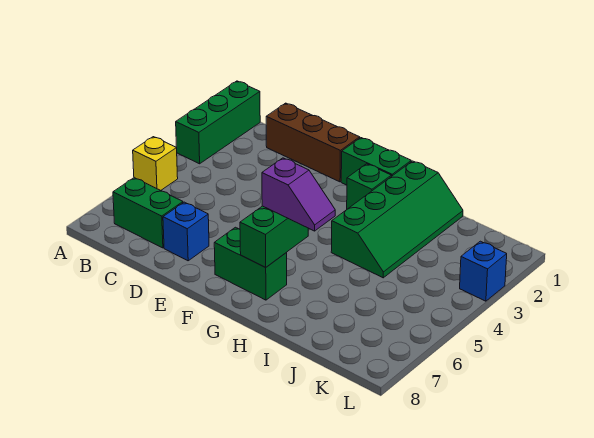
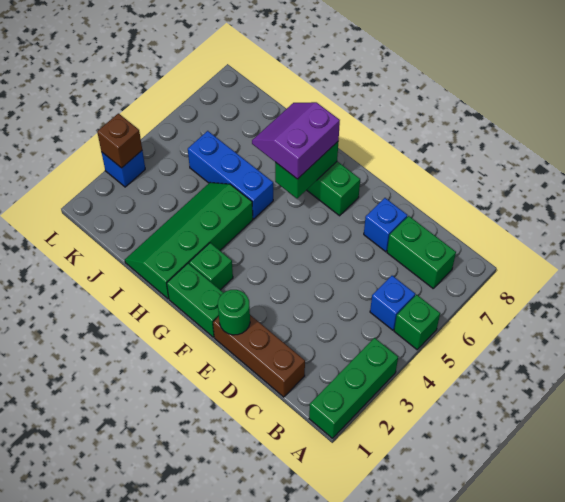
yellow brick A5 level 1 -> green brick A5 level 1
none -> blue brick B5 level 1
none -> green round brick E1 level 2
purple slope G6:H6 level 3 top G -> purple slope G6:H7 level 3 top G
none -> blue brick H5:J5 level 1
none -> brown brick L3 level 2

